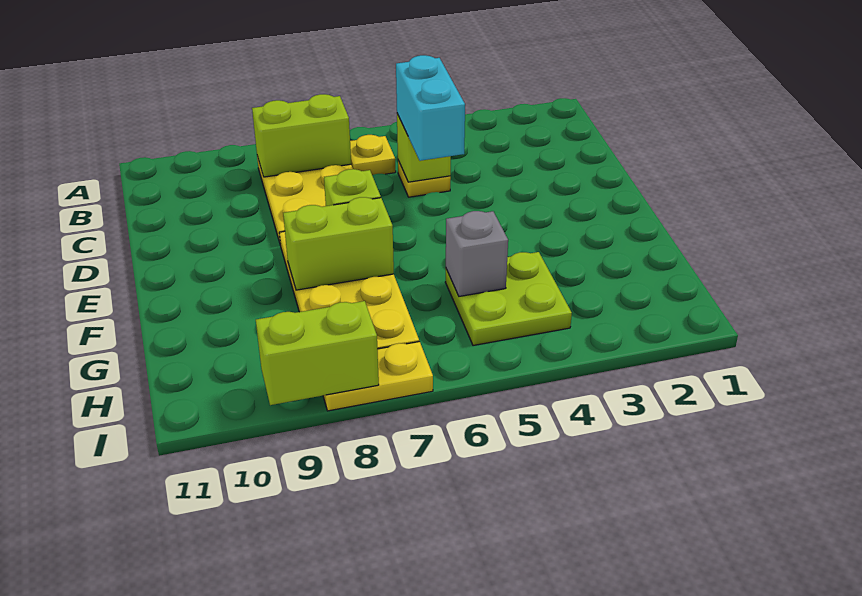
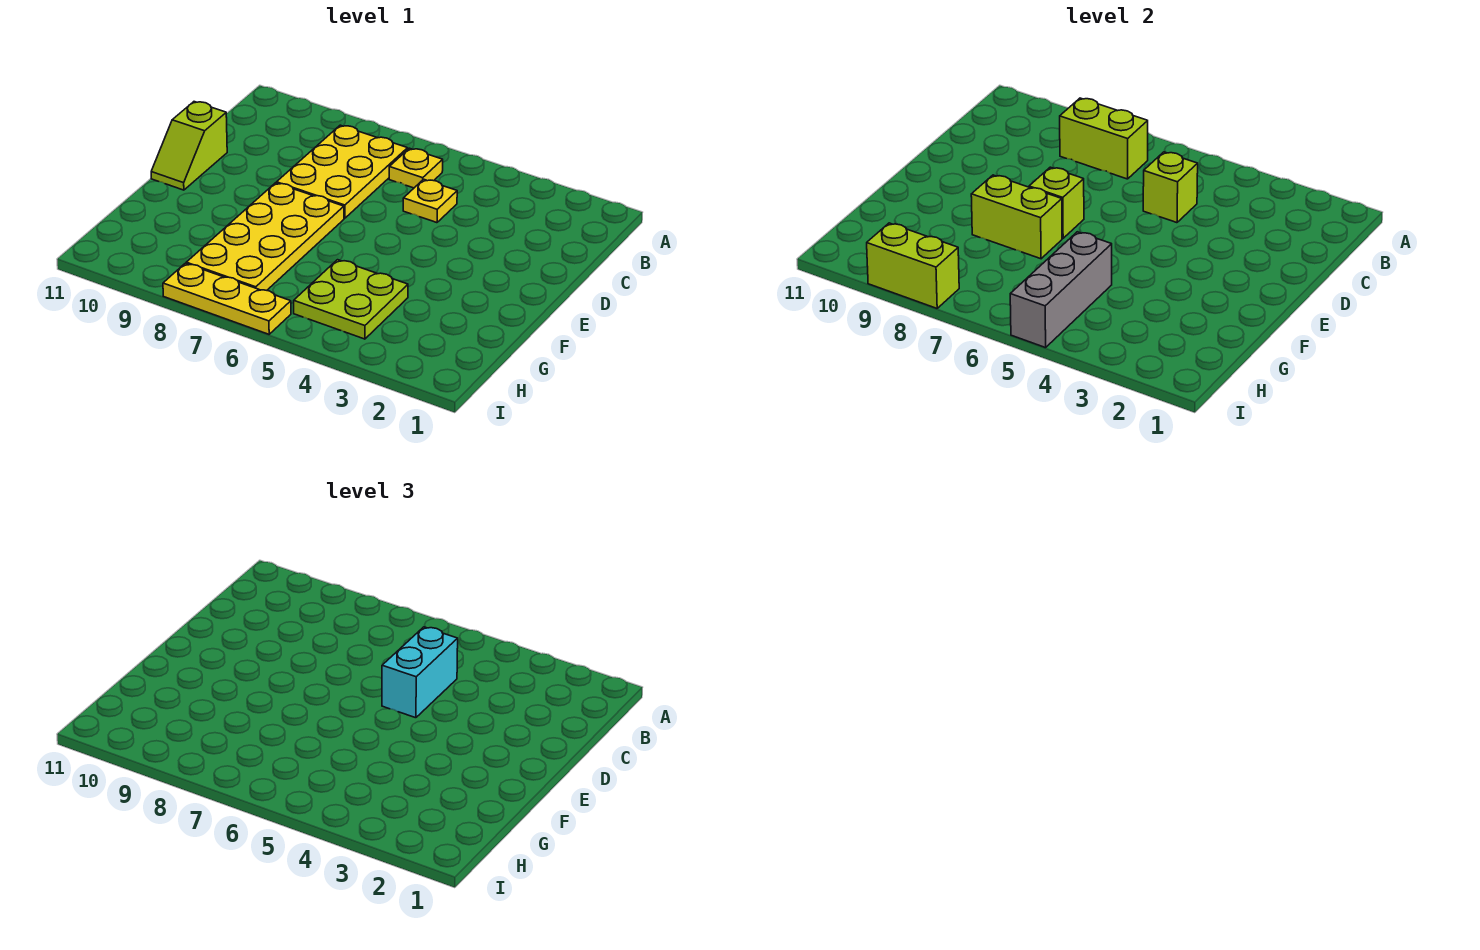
none -> lime slope D11:E11 level 1 top D
grey brick G5 level 2 -> grey brick G5:I5 level 2
yellow plate I7:I8 level 1 -> yellow plate I6:I8 level 1

